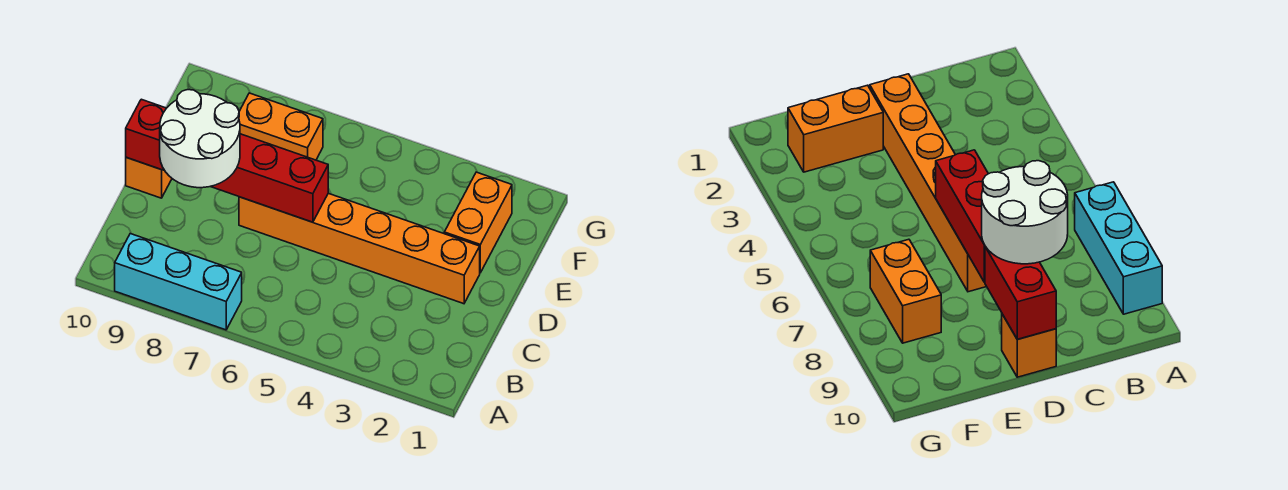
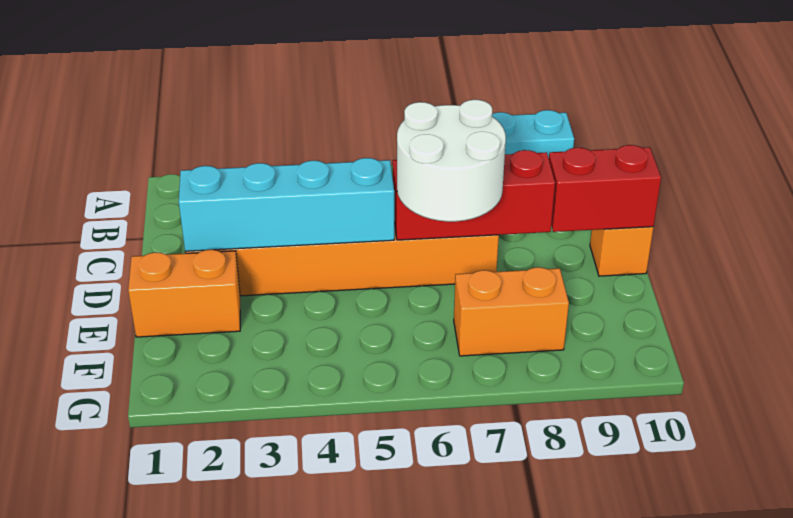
white round brick C8:D9 level 3 -> white round brick D6:E7 level 3
none -> cyan brick D2:D5 level 2
orange brick E2:F2 level 1 -> orange brick E1:E2 level 1

